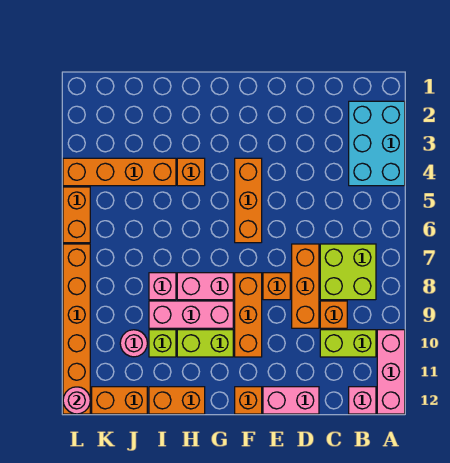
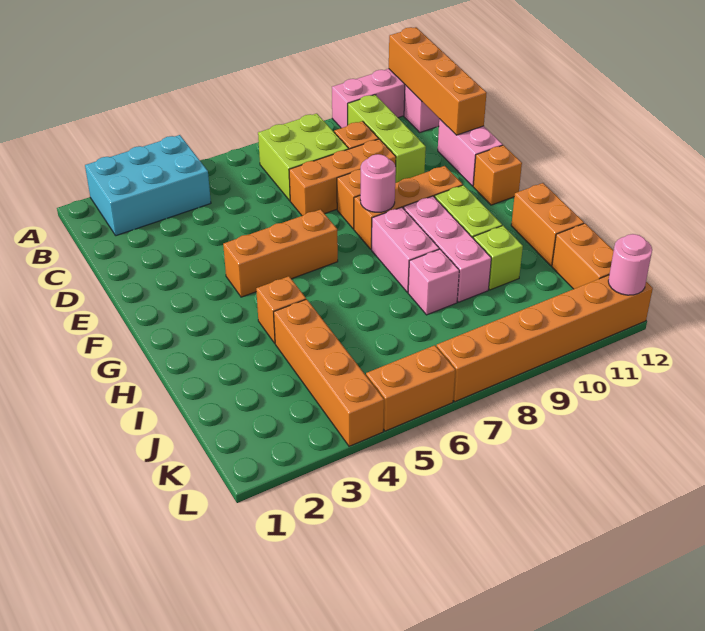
none -> orange brick A12:D12 level 2
lime brick B10:C10 level 1 -> lime brick B10:D10 level 1
pink round brick J10 level 1 -> pink round brick F8 level 2

